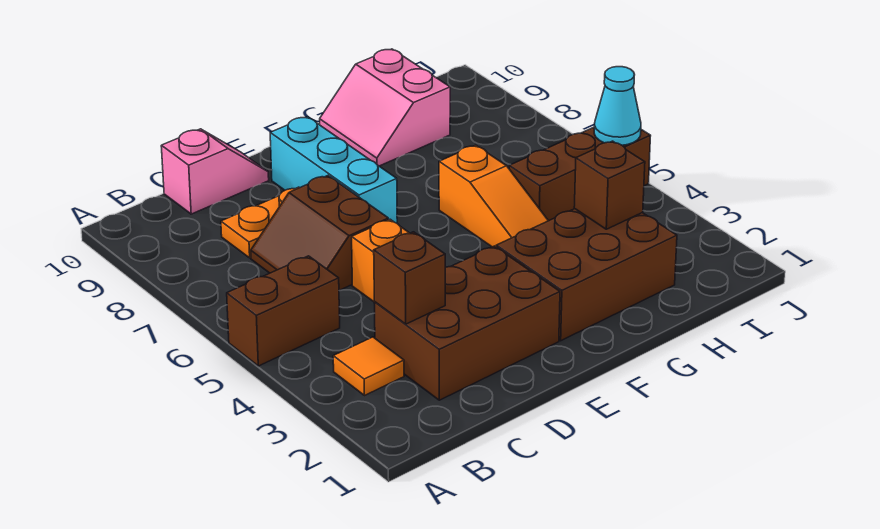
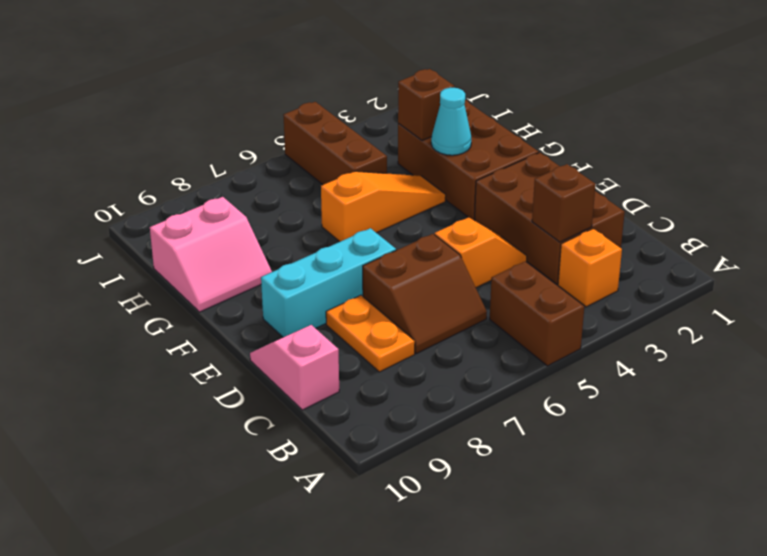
orange tile B3 level 1 -> orange brick B3 level 1
cyan cone J5 level 2 -> cyan cone G3 level 2

